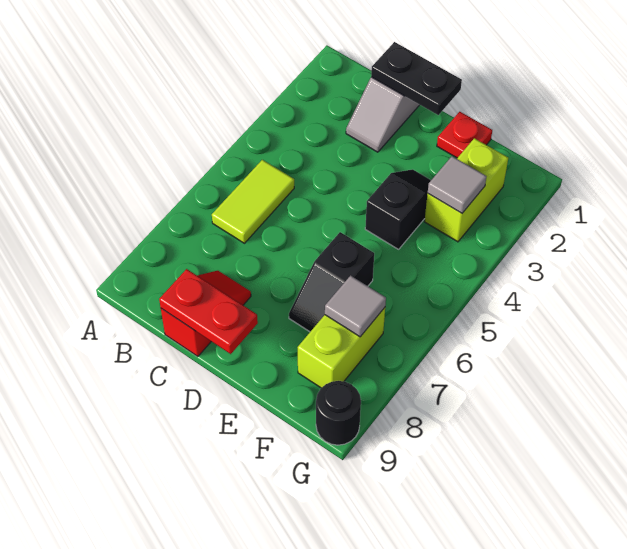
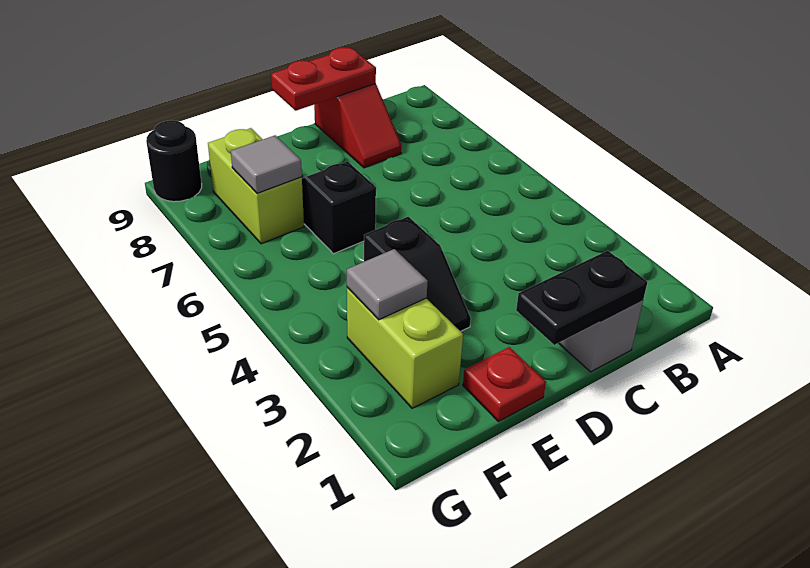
lime tile B5:B6 level 1 -> none

